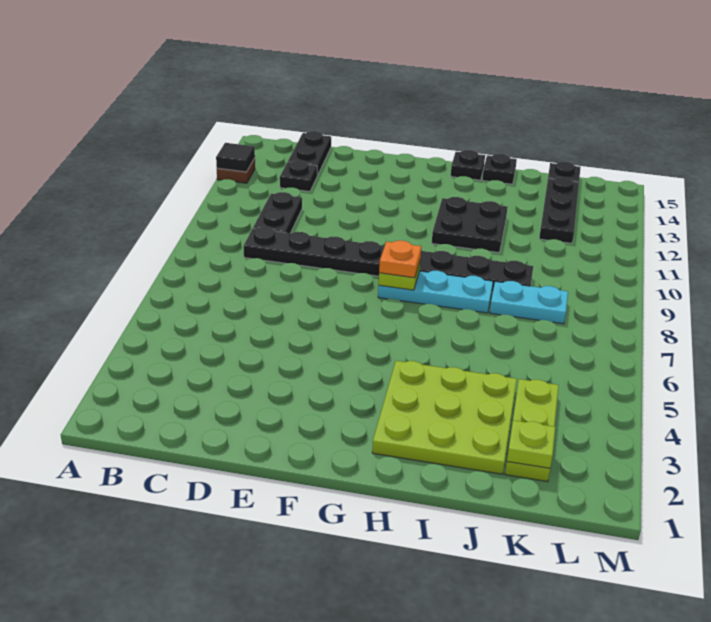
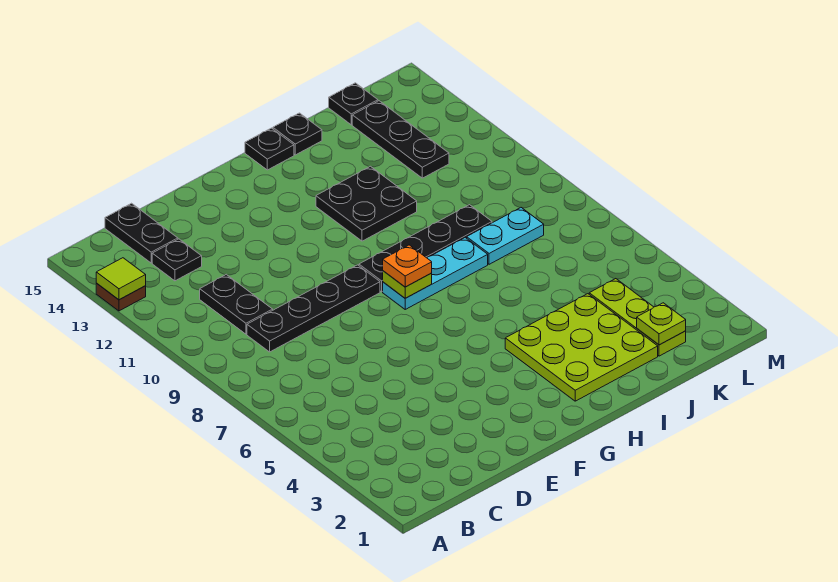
black tile A13 level 2 -> lime tile A13 level 2

